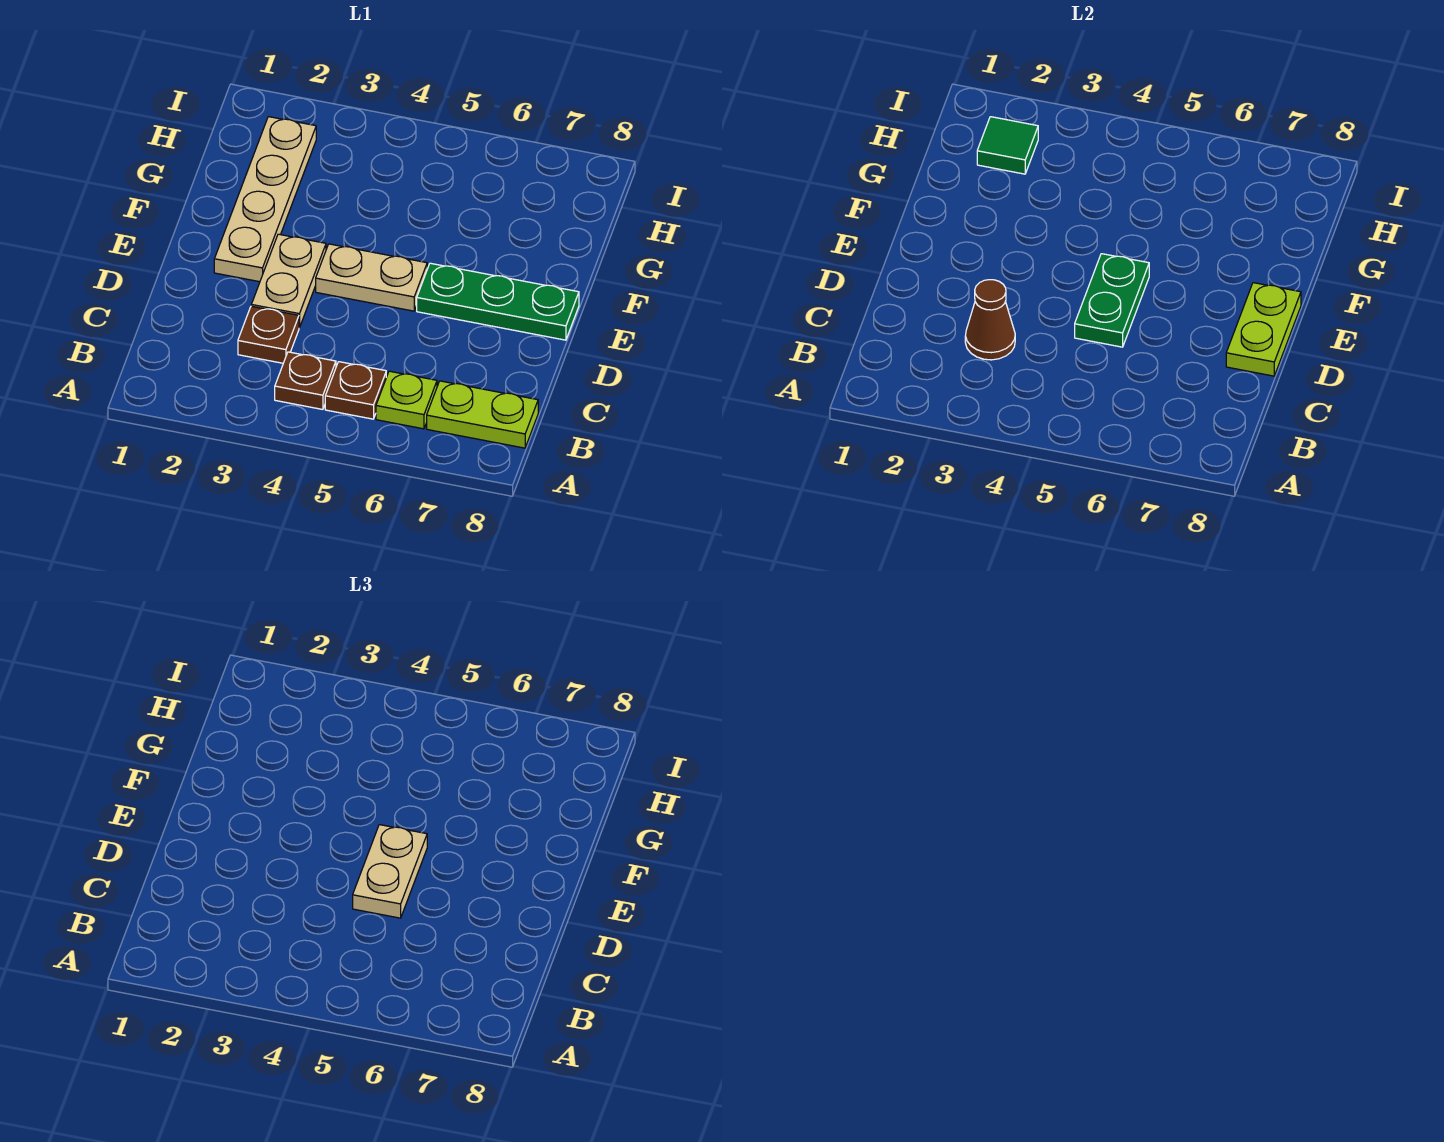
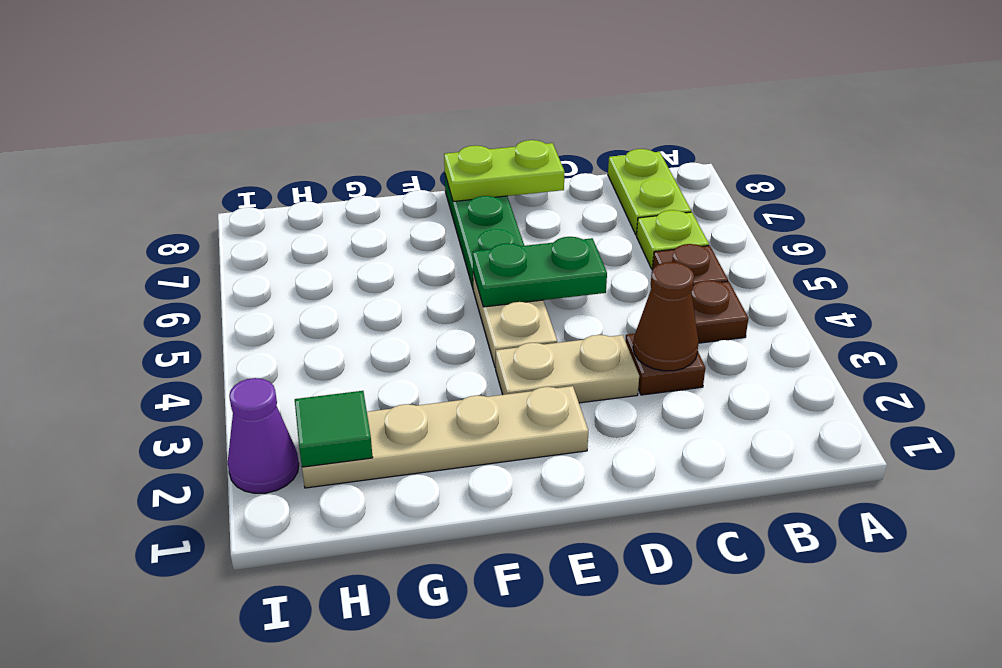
tan plate D5:E5 level 3 -> none
none -> purple cone I2 level 1

